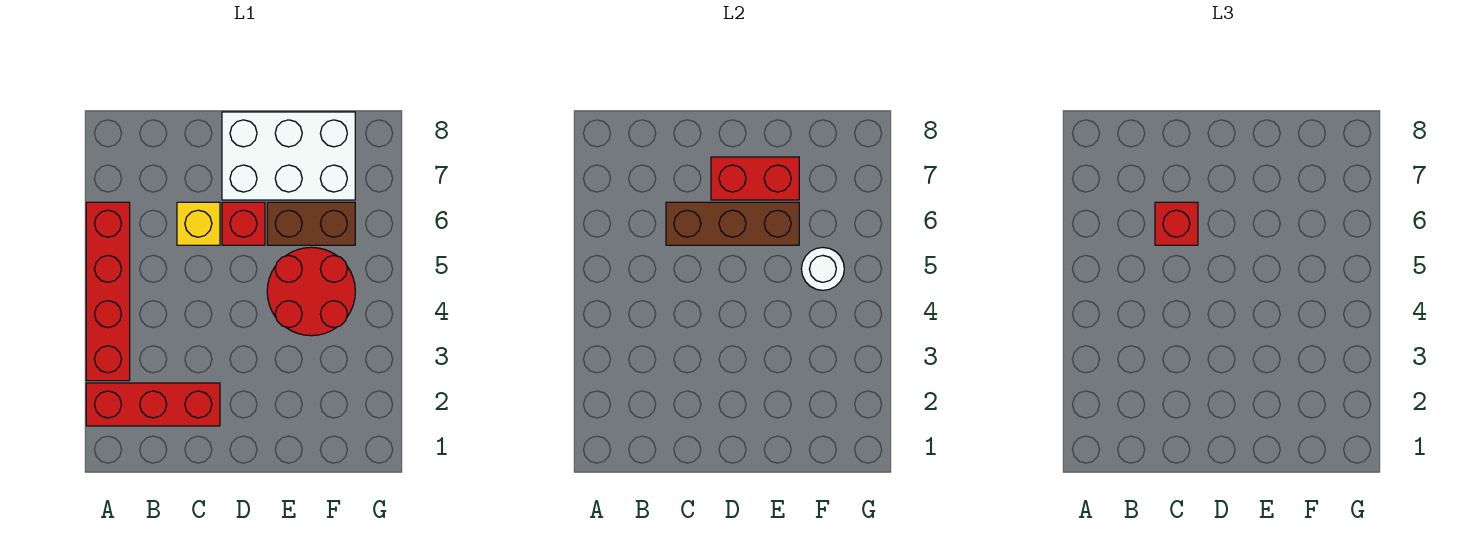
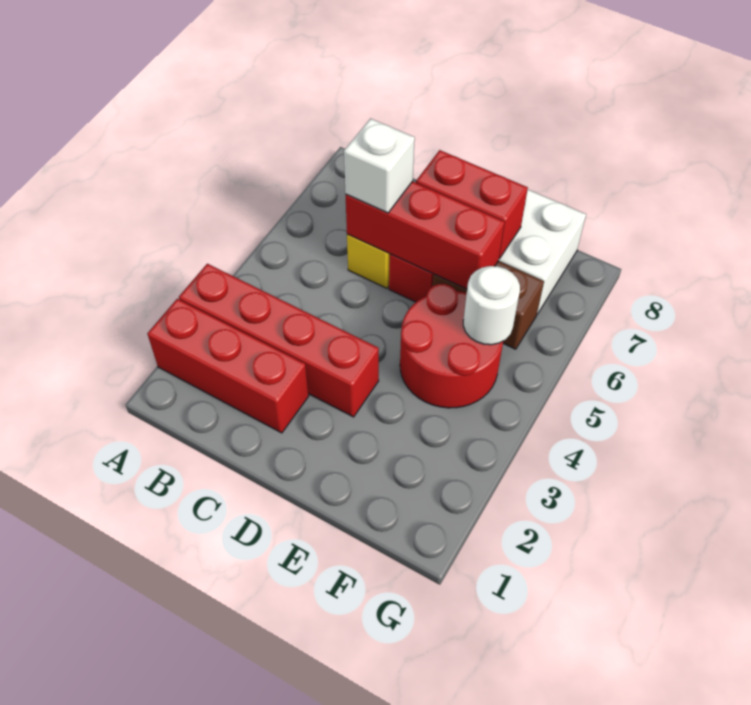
red brick A3:A6 level 1 -> red brick A3:D3 level 1
brown brick C6:E6 level 2 -> red brick C6:E6 level 2
red brick C6 level 3 -> white brick C6 level 3

